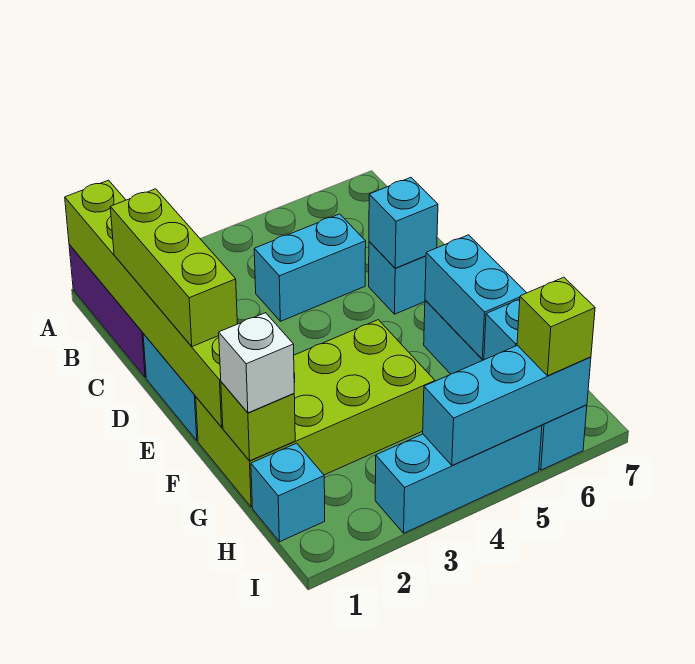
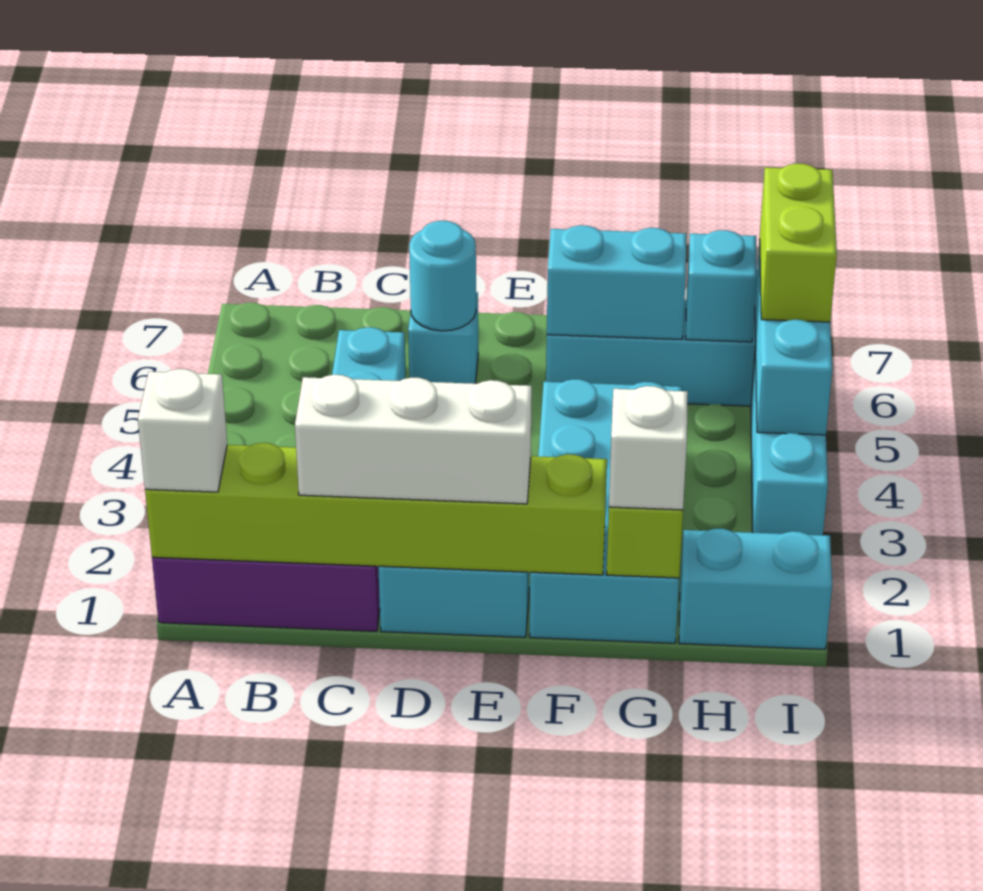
none -> white brick A1 level 3
lime brick C1:E1 level 3 -> white brick C1:E1 level 3
cyan brick D6 level 2 -> cyan round brick D6 level 2
lime brick F1:G4 level 1 -> cyan brick F1:G4 level 1
cyan brick H1 level 1 -> cyan brick H1:I1 level 1
lime brick I6 level 3 -> lime brick I5:I6 level 3

